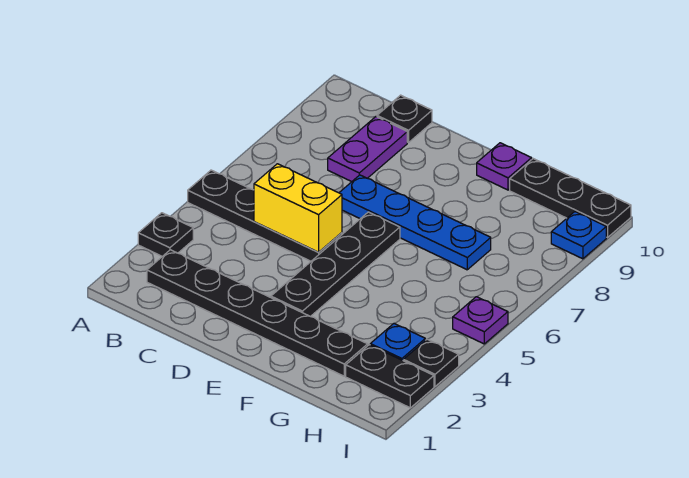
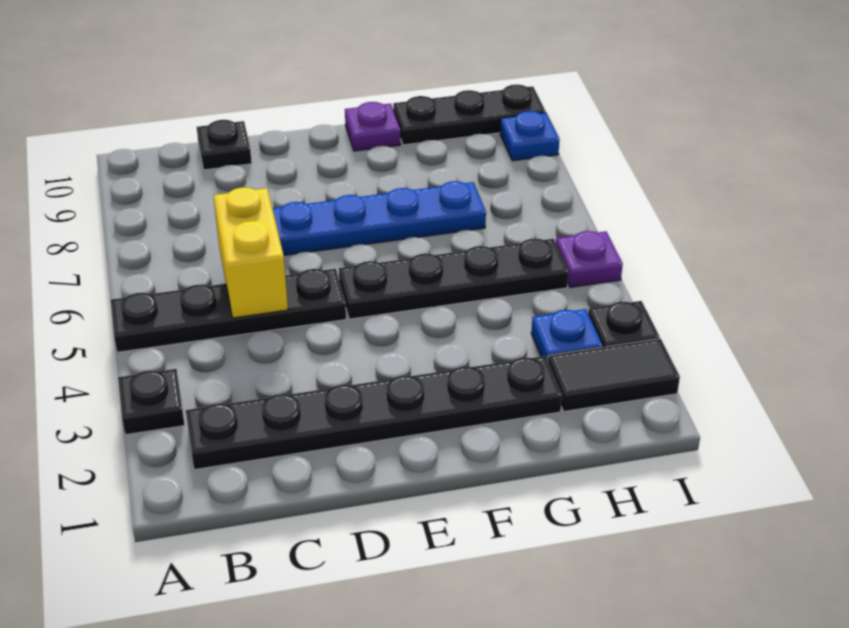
yellow brick C5:D5 level 2 -> yellow brick C5:C6 level 2
purple plate C8:C9 level 1 -> none
black plate E3:E6 level 1 -> black plate E5:H5 level 1
black plate H2:I2 level 1 -> black tile H2:I2 level 1

